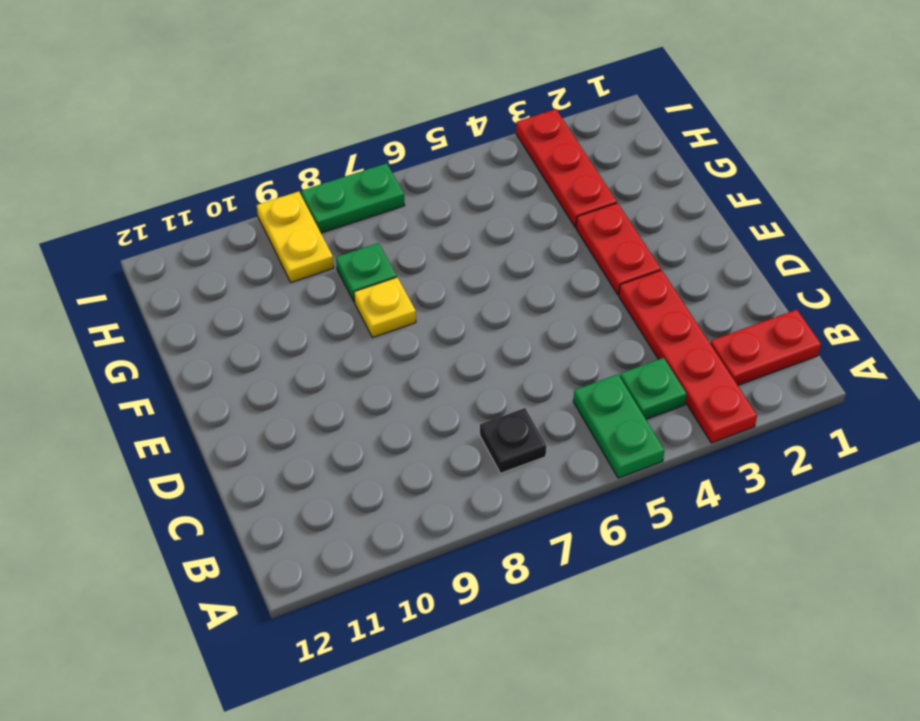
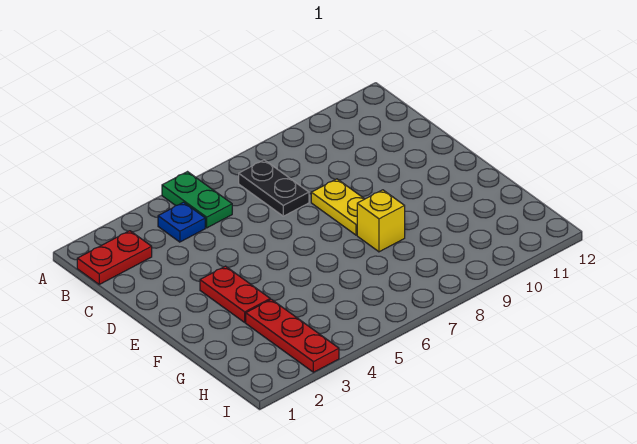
red plate A3:D3 level 1 -> none
green plate B4 level 1 -> blue plate B4 level 1
black plate B7 level 1 -> black plate B7:C7 level 1
yellow plate F8 level 1 -> yellow brick F8 level 1
green plate G8 level 1 -> none
yellow plate H9:I9 level 1 -> yellow plate D8:E8 level 1
green plate I7:I8 level 1 -> none

